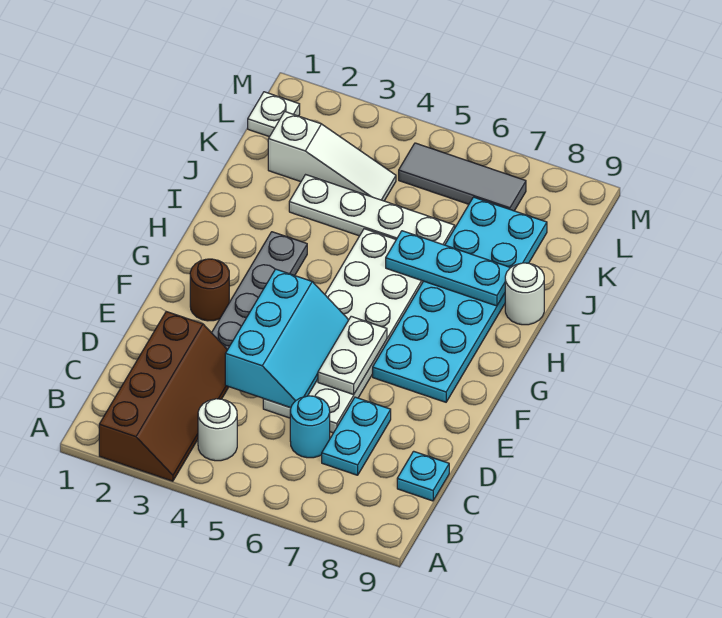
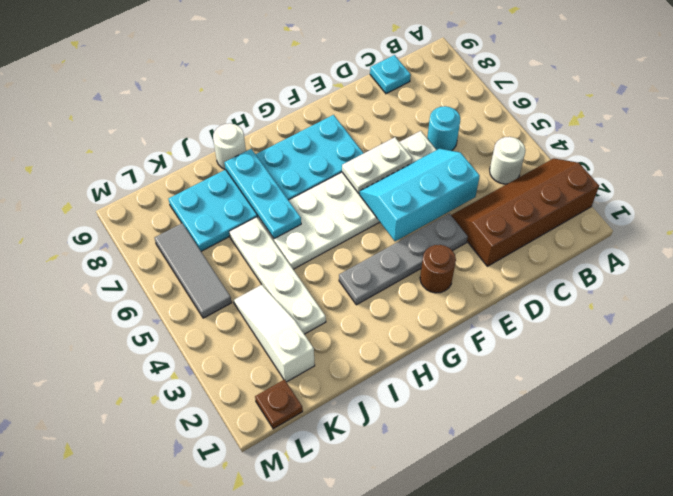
cyan plate C7:D7 level 1 -> none
white plate L1 level 1 -> brown plate L1 level 1

